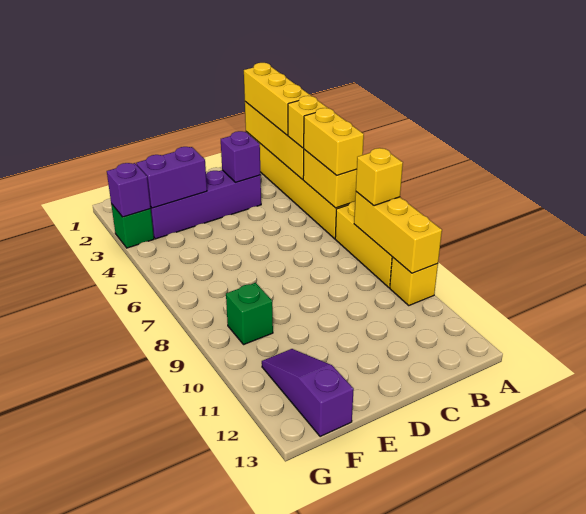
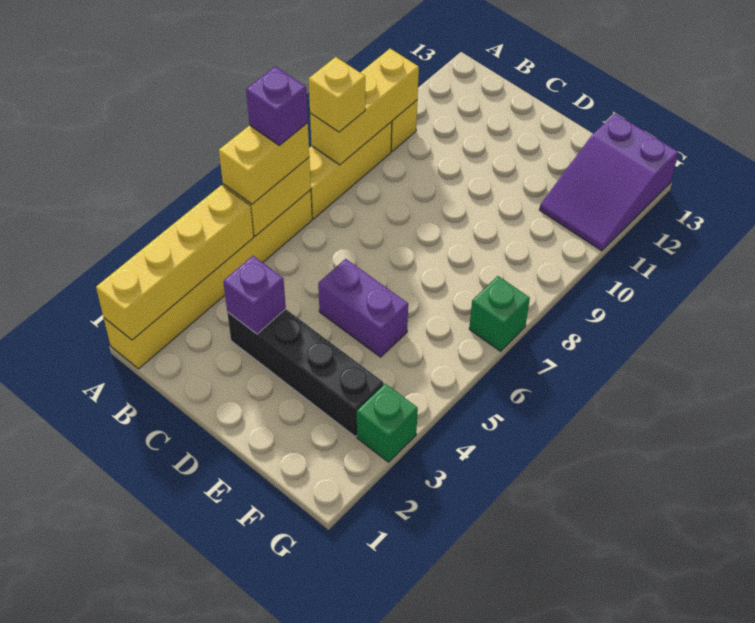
yellow brick A1:A3 level 3 -> none
yellow brick A4 level 3 -> none
purple brick C3:F3 level 1 -> black brick C3:F3 level 1
purple brick E3:F3 level 2 -> purple brick D5:E5 level 1
green brick F9 level 1 -> green brick G7 level 1
purple slope F11:F13 level 1 top 13 -> purple slope F11:G13 level 1 top 13
purple brick G3 level 2 -> purple brick A6 level 4

